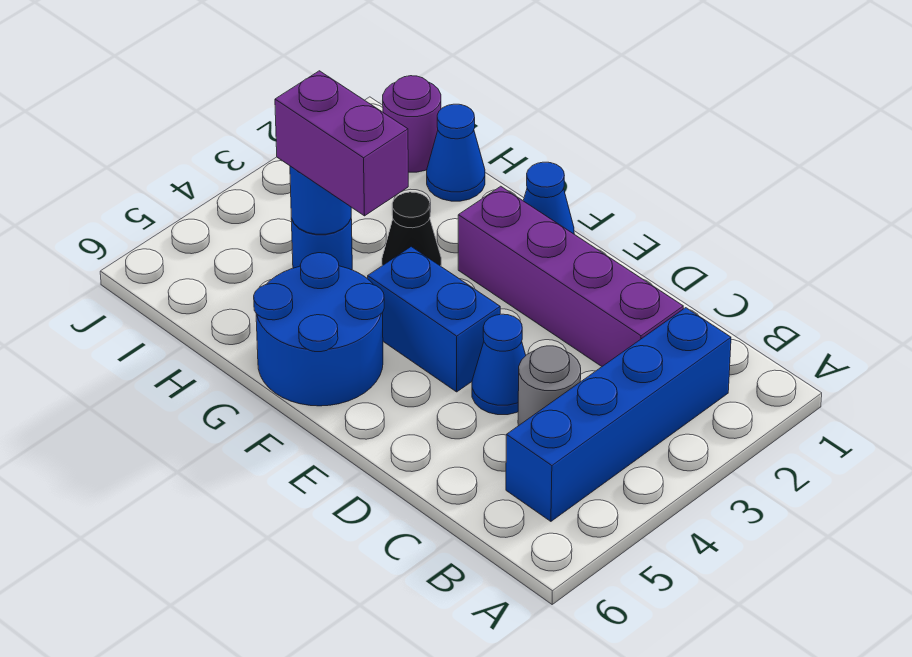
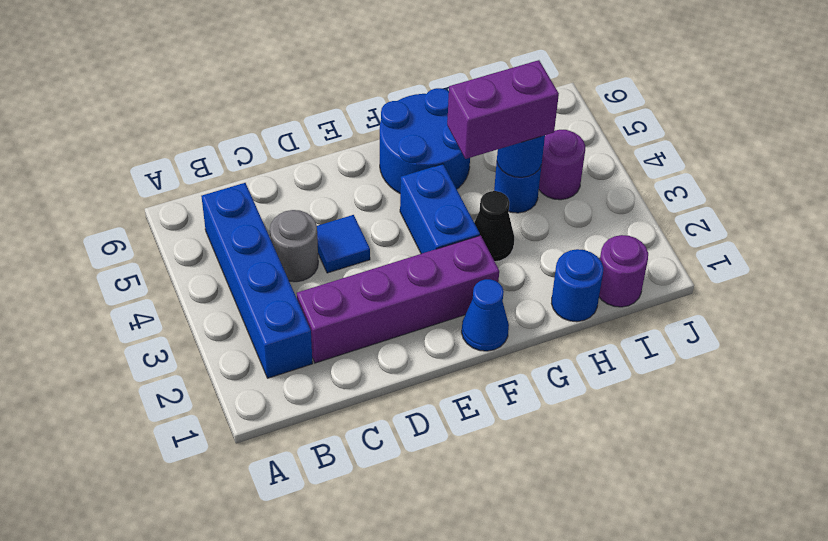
blue cone D4 level 1 -> blue tile D4 level 1
blue brick E4:F4 level 1 -> blue brick F3:F4 level 1
blue cone H1 level 1 -> blue round brick H1 level 1
none -> purple round brick I4 level 1

